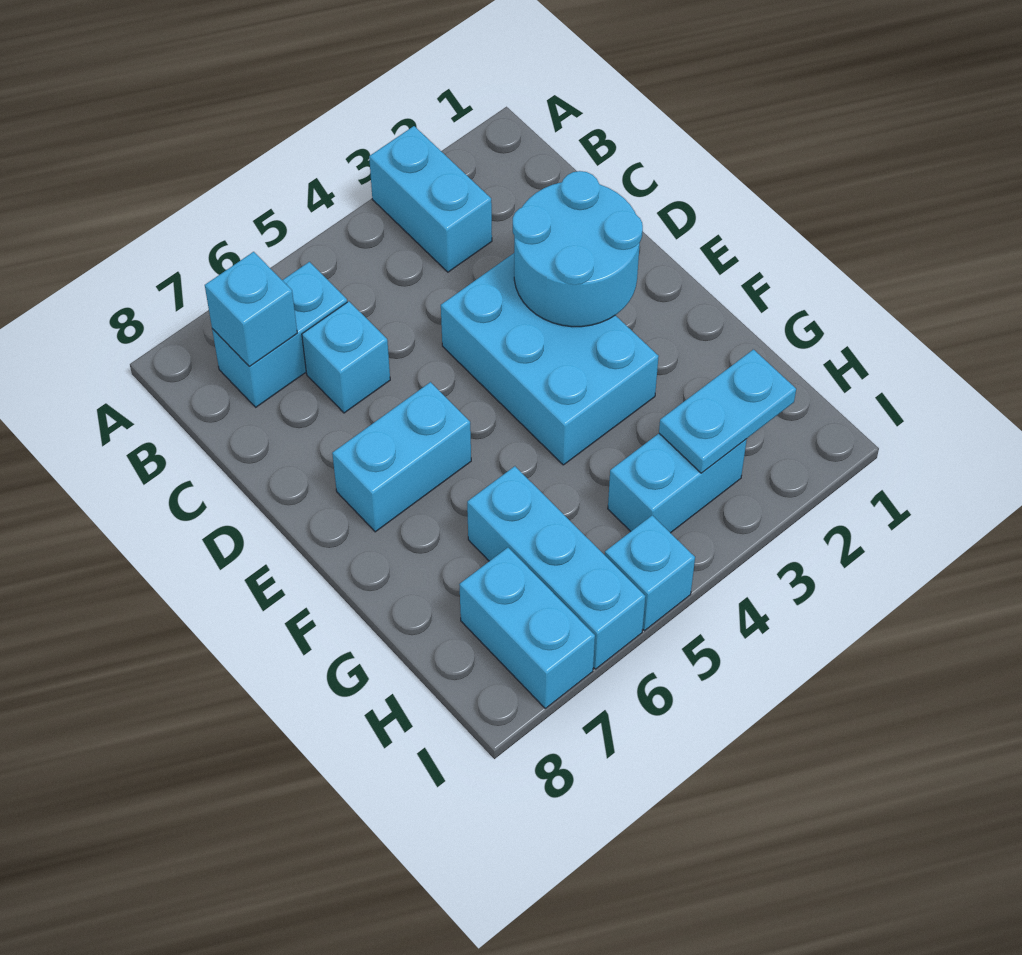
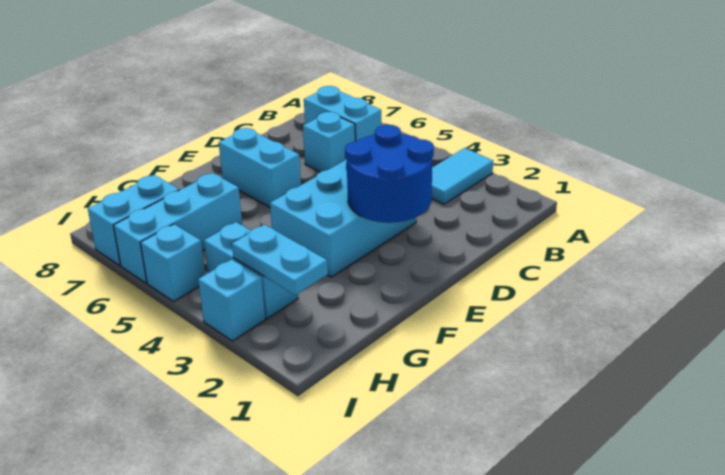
cyan brick A3:B3 level 1 -> cyan tile A3:B3 level 1
cyan brick B7 level 2 -> cyan brick I3 level 1
cyan round brick D2:E3 level 2 -> blue round brick D2:E3 level 2

